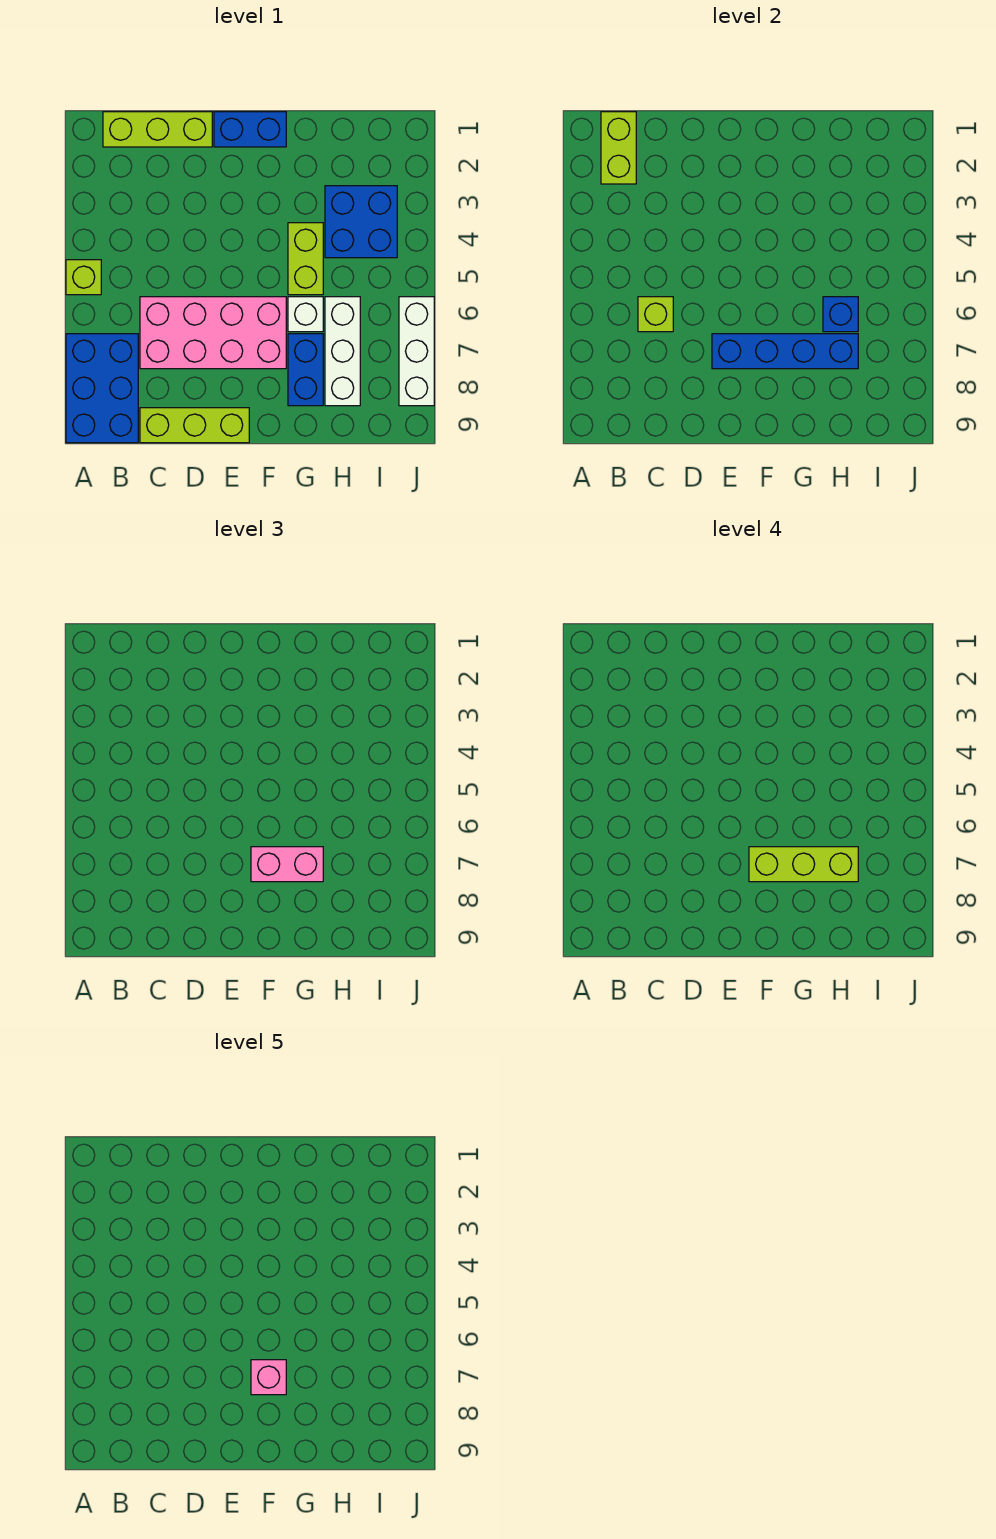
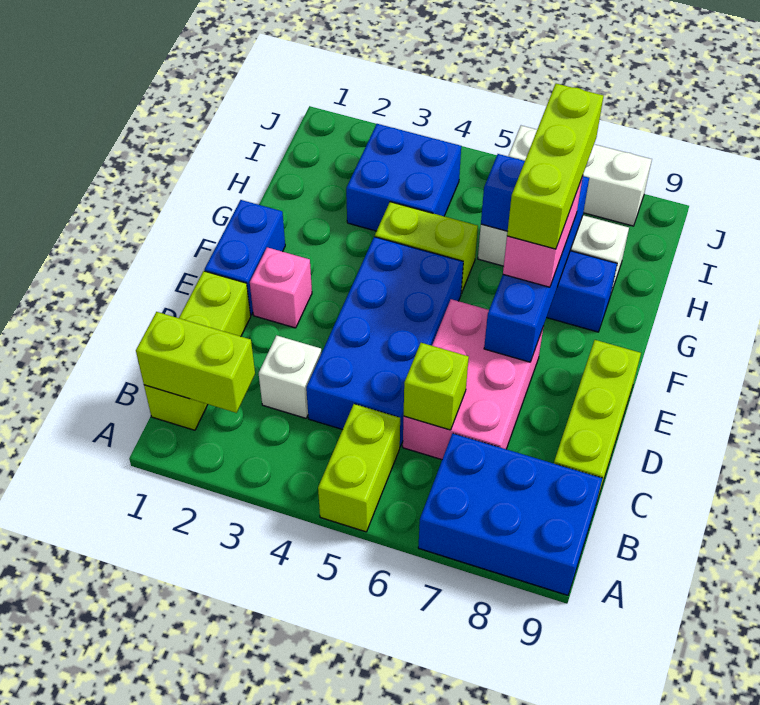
lime brick A5 level 1 -> lime brick A5:B5 level 1
none -> blue brick C4:F5 level 1
pink brick C6:F7 level 1 -> pink brick C6:E7 level 1
pink brick F7 level 5 -> pink brick E2 level 1
white brick G6 level 1 -> white brick C3 level 1

